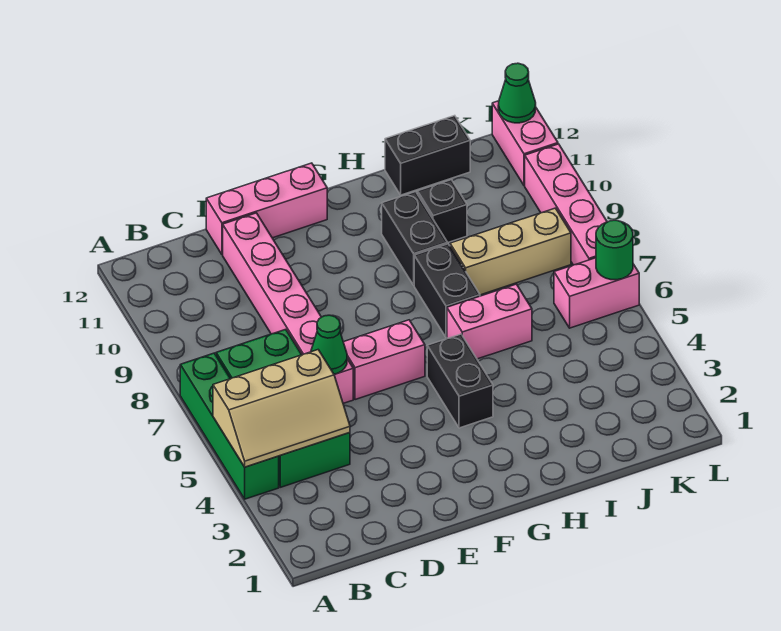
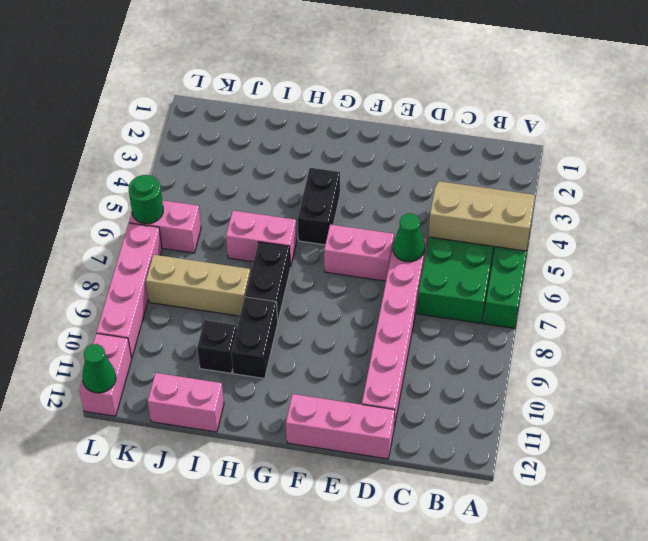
black brick I12:J12 level 1 -> pink brick I12:J12 level 1

